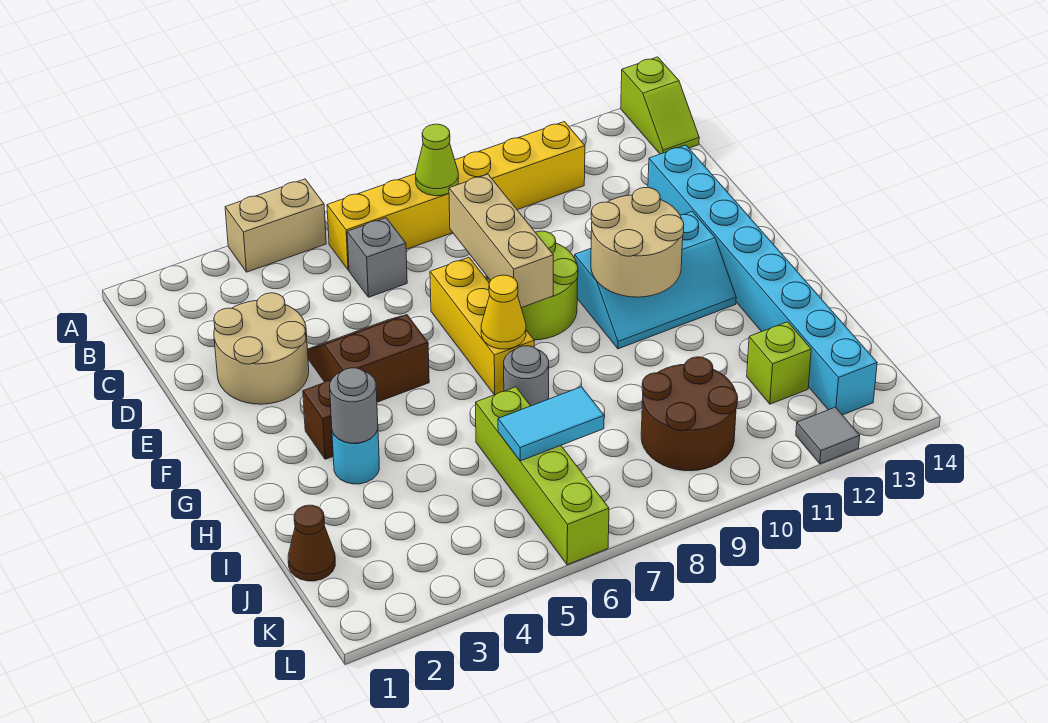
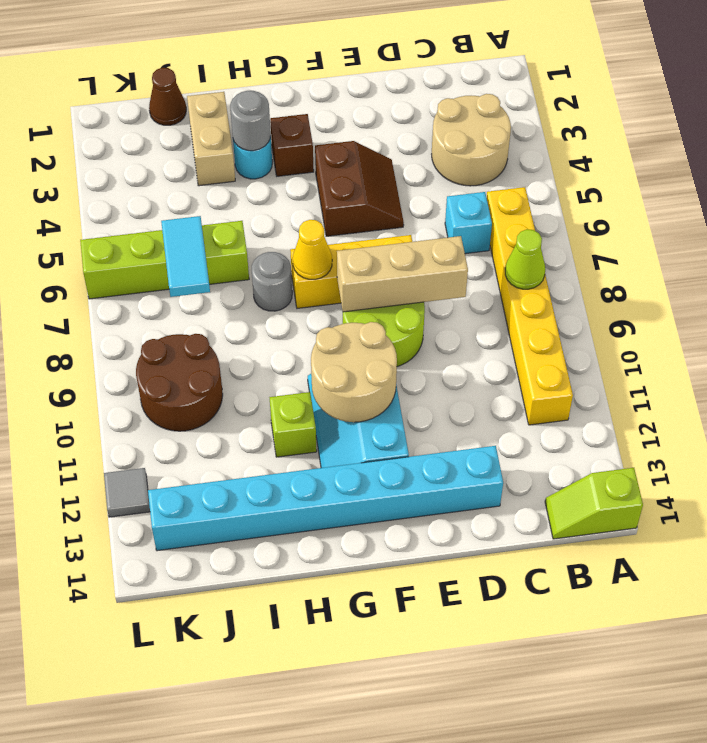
tan brick A4:A5 level 1 -> tan brick I2:I3 level 1
grey brick C6 level 1 -> cyan brick C6 level 1
tan round brick D2:E3 level 1 -> tan round brick B3:C4 level 1
lime brick J12 level 1 -> lime brick H11 level 1

